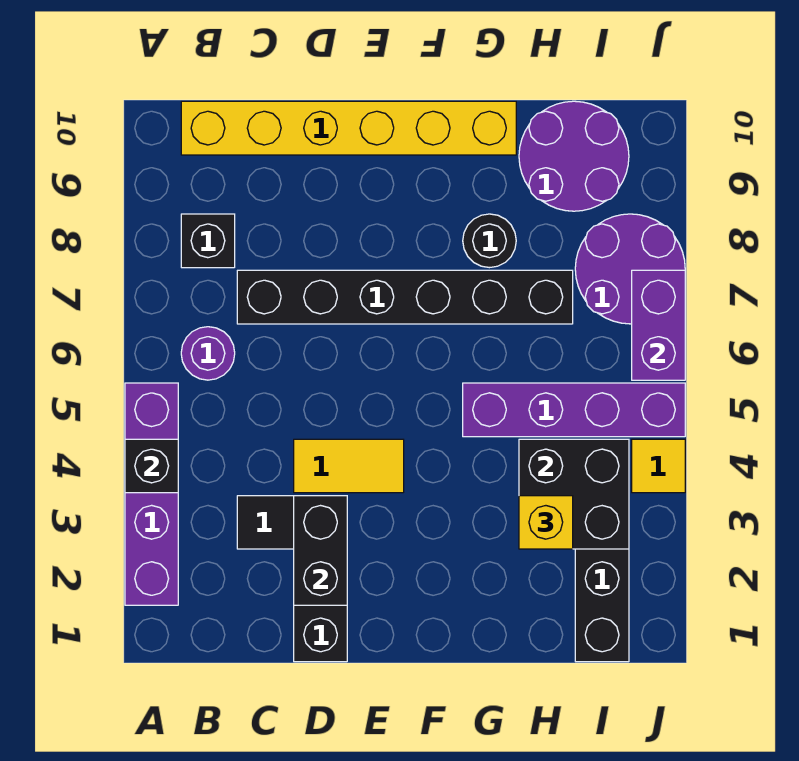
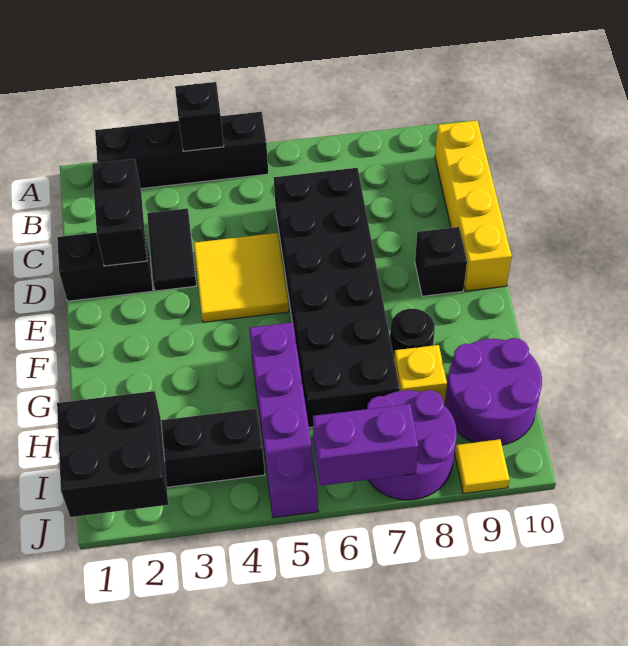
purple brick A2:A5 level 1 -> black brick A2:A5 level 1
purple round brick B6 level 1 -> none
black brick B8 level 1 -> black brick E9 level 1
yellow brick B10:G10 level 1 -> yellow brick B10:E10 level 1
black brick C7:H7 level 1 -> black brick C6:H7 level 1
black brick D2:D3 level 2 -> black brick C2:D2 level 2
yellow tile D4:E4 level 1 -> yellow tile D4:E5 level 1
black brick H3:I4 level 2 -> black brick I1:J2 level 2
yellow brick H3 level 3 -> yellow brick H8 level 1
yellow tile J4 level 1 -> yellow tile J9 level 1

